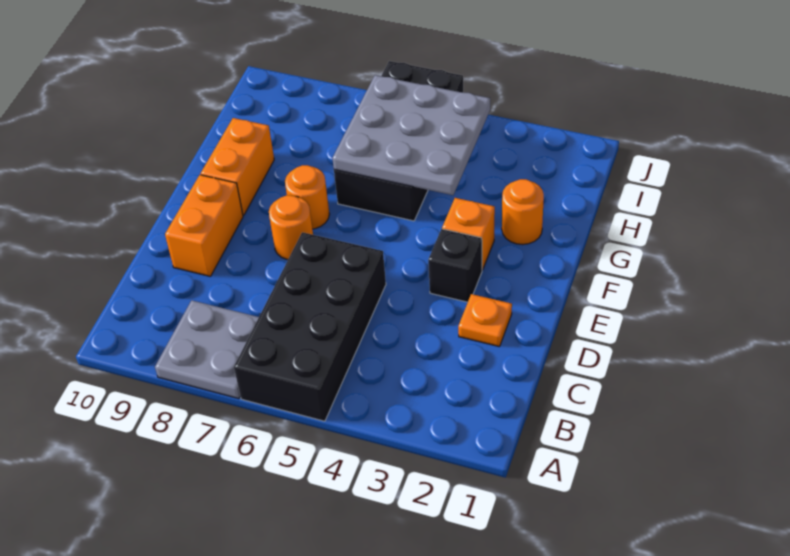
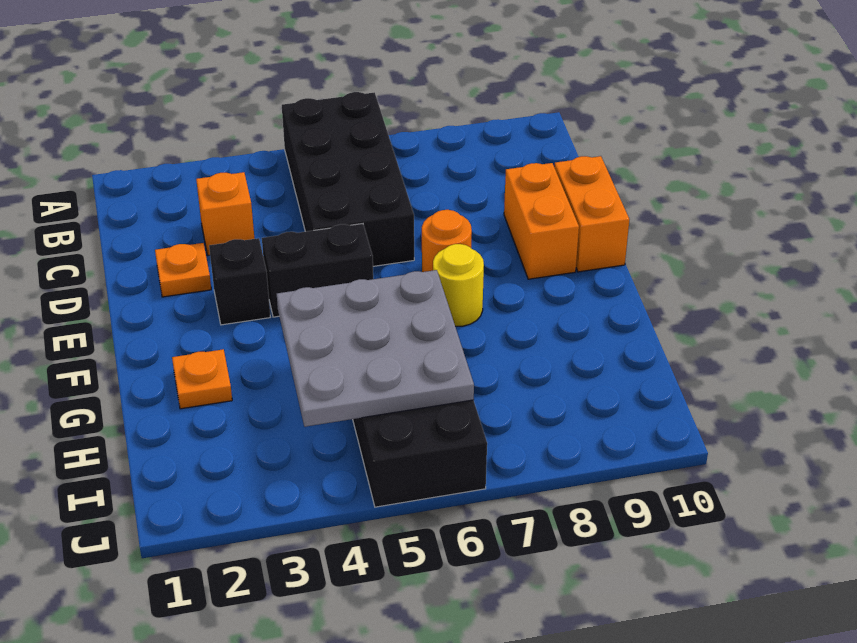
grey plate A7:B8 level 1 -> none
none -> black brick E4:E5 level 1
orange brick F3 level 1 -> orange brick C3 level 1
orange round brick F7 level 1 -> yellow round brick F7 level 1
orange brick F9:G9 level 1 -> orange brick D10:E10 level 1
orange round brick G2 level 1 -> orange plate G2 level 1

